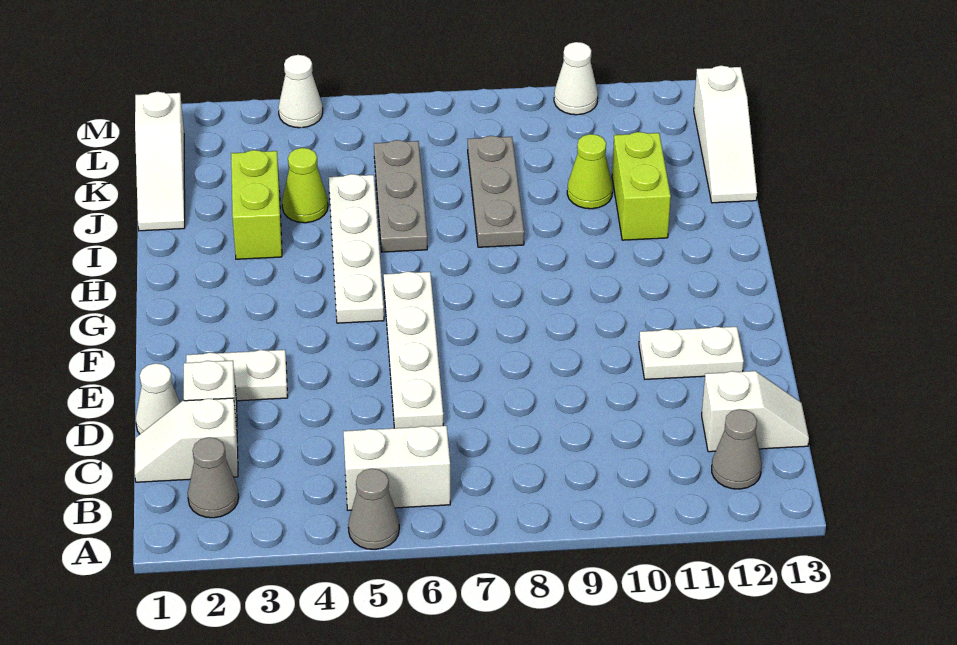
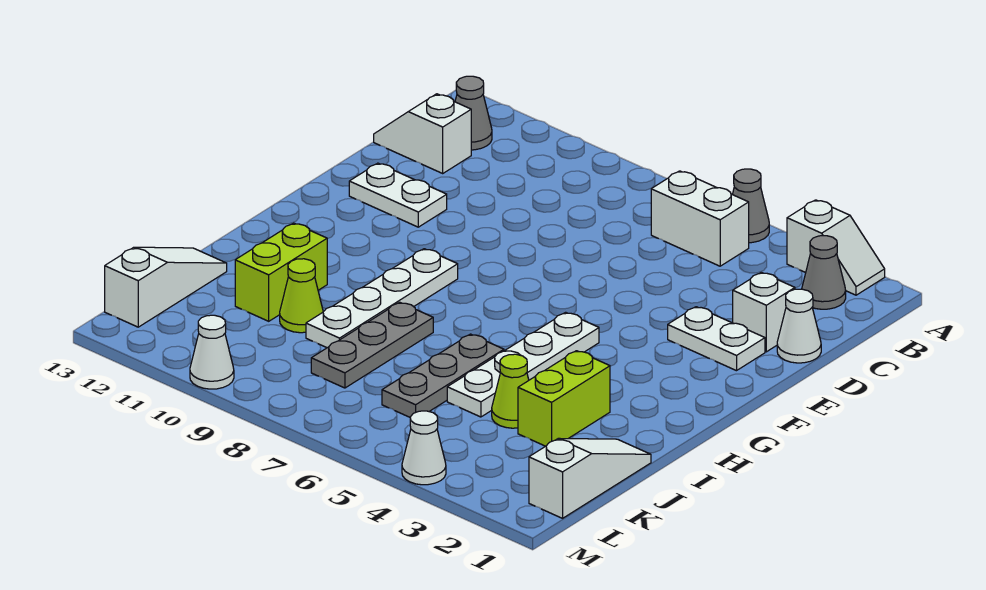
white slope C1:C2 level 1 top 2 -> white slope A2:A3 level 1 top 3
white plate D6:G6 level 1 -> white plate G9:J9 level 1

